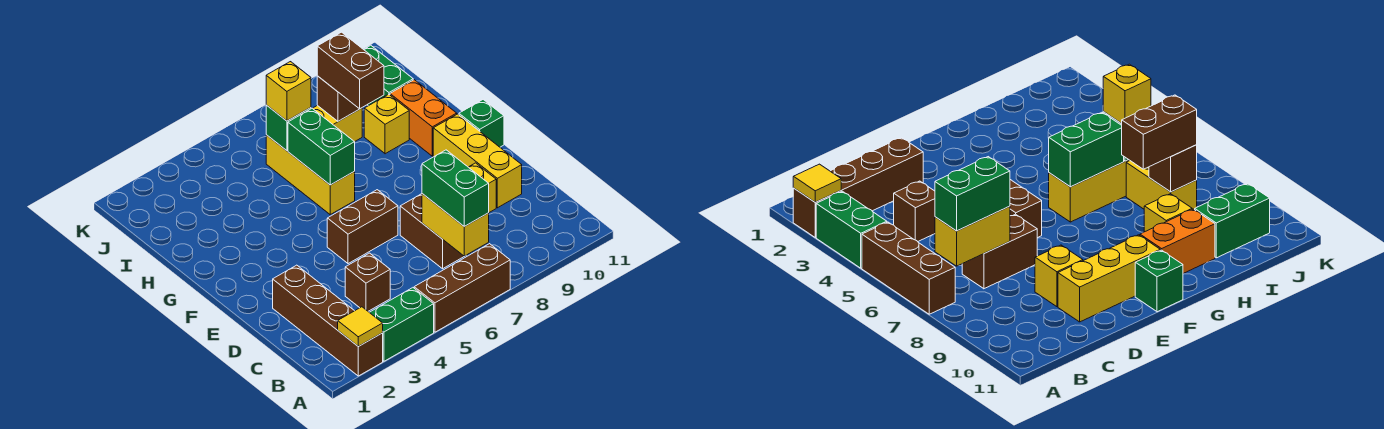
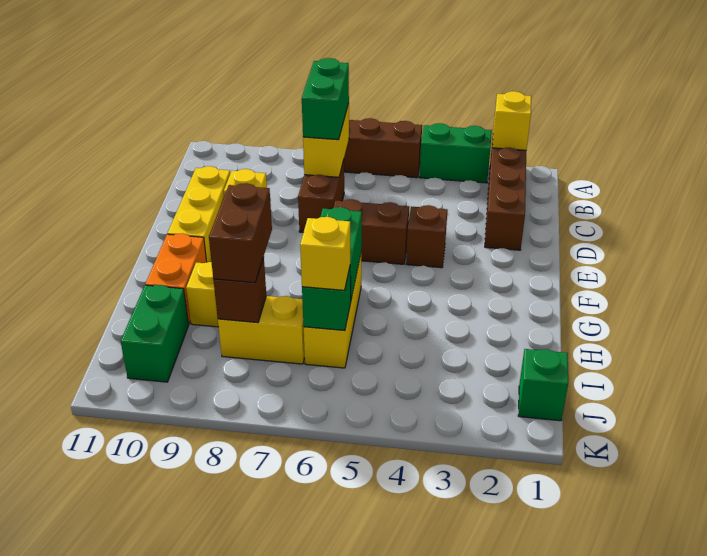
yellow tile A2 level 2 -> yellow brick A2 level 2
brown brick C4 level 1 -> brown brick E4 level 1
green brick F11 level 1 -> green brick J1 level 1

